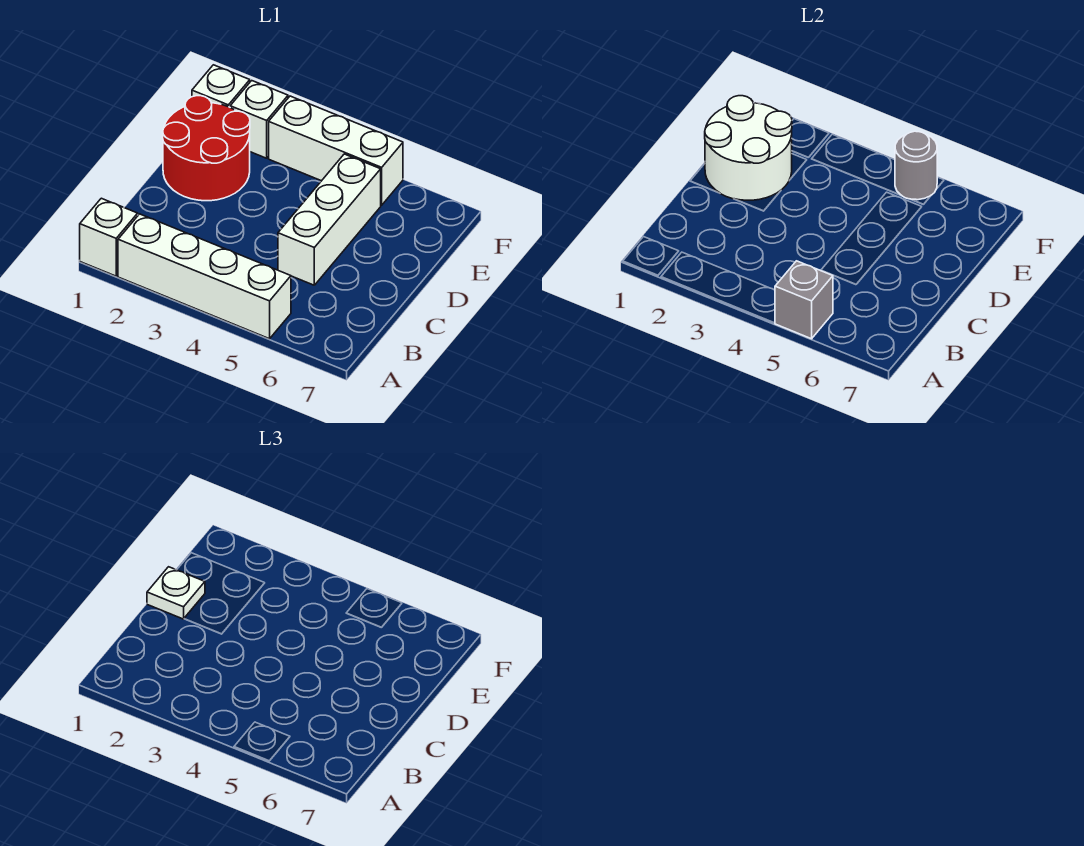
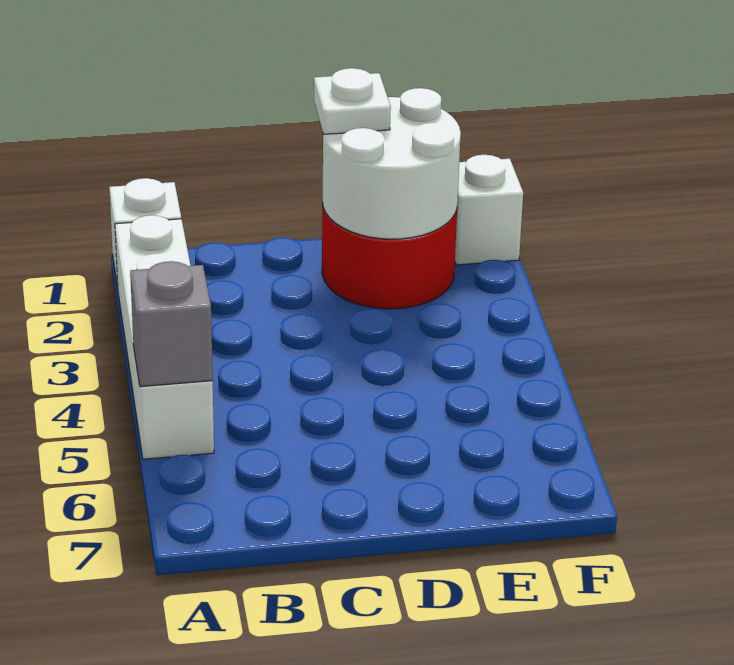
white brick C5:E5 level 1 -> none
white brick F2 level 1 -> none
white brick F3:F5 level 1 -> none
grey round brick F5 level 2 -> none

